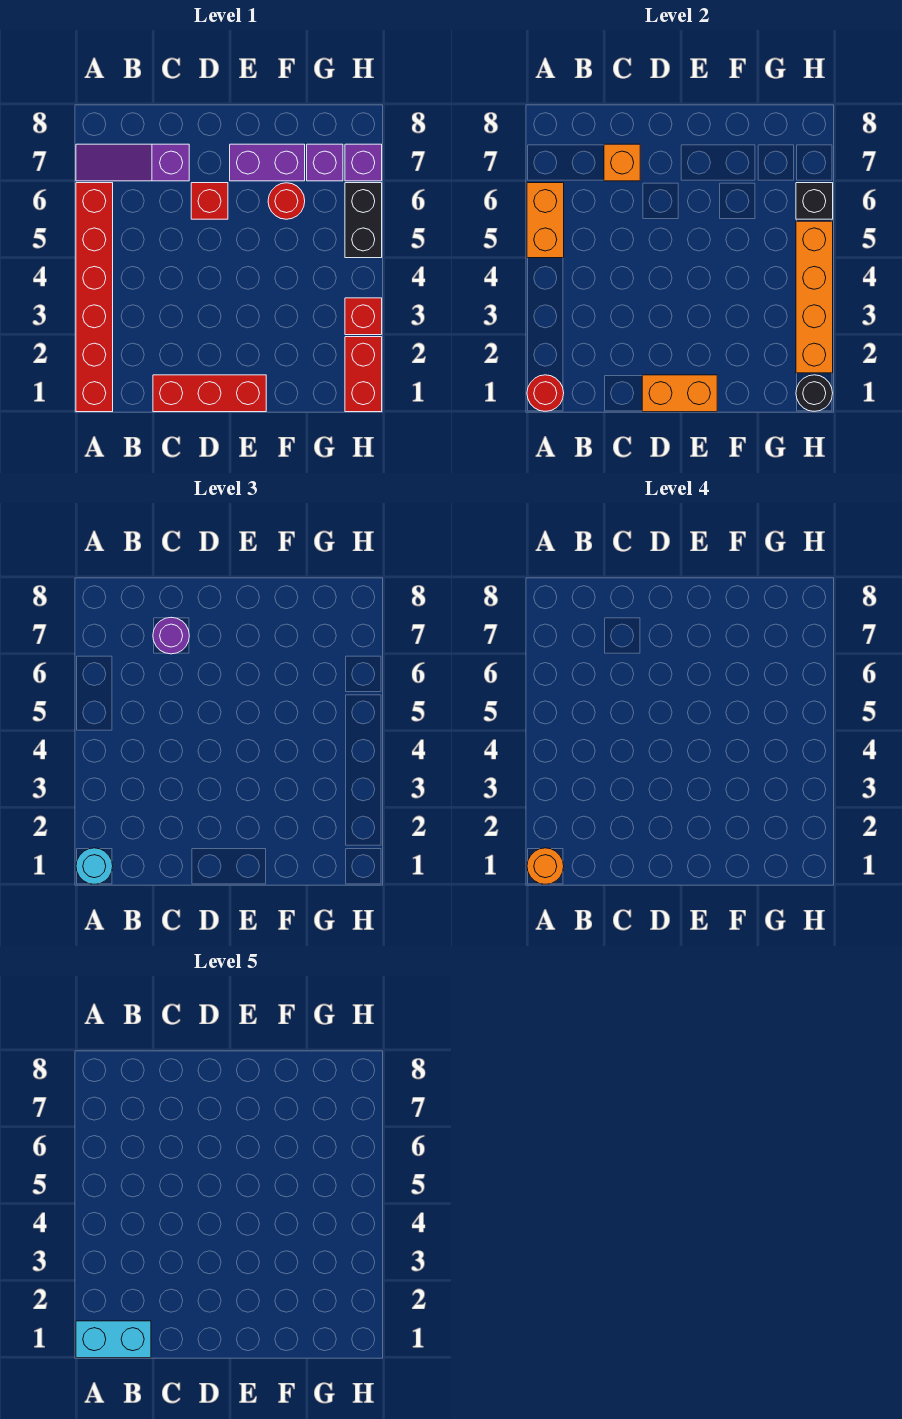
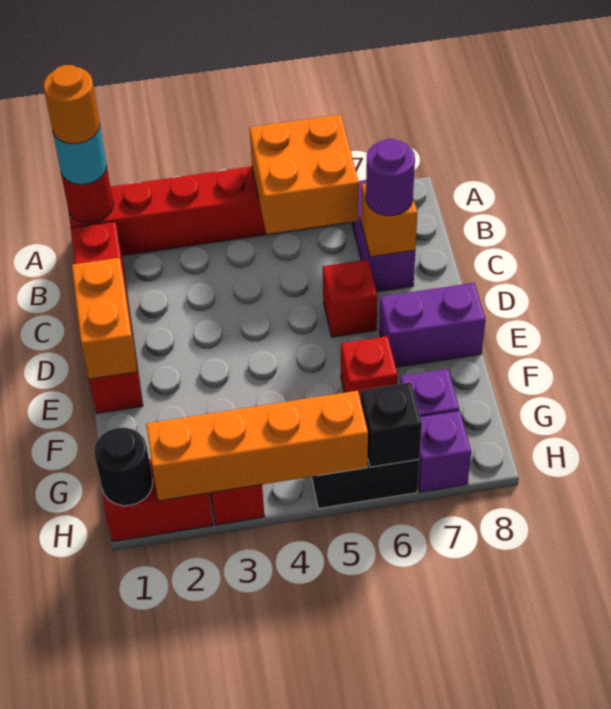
cyan brick A1:B1 level 5 -> none
orange brick A5:A6 level 2 -> orange brick A5:B6 level 2
red brick C1:E1 level 1 -> red brick B1:E1 level 1
purple brick E7:F7 level 1 -> purple brick E7:E8 level 1
red round brick F6 level 1 -> red brick F6 level 1

